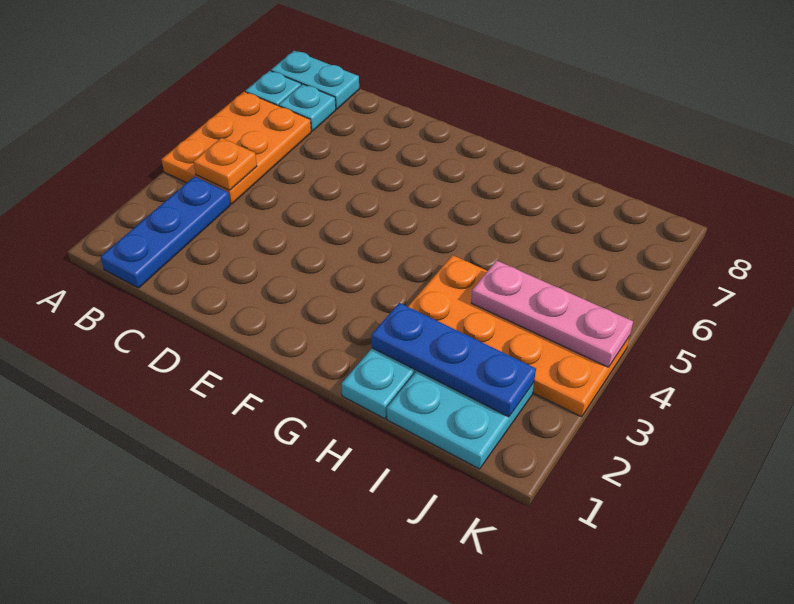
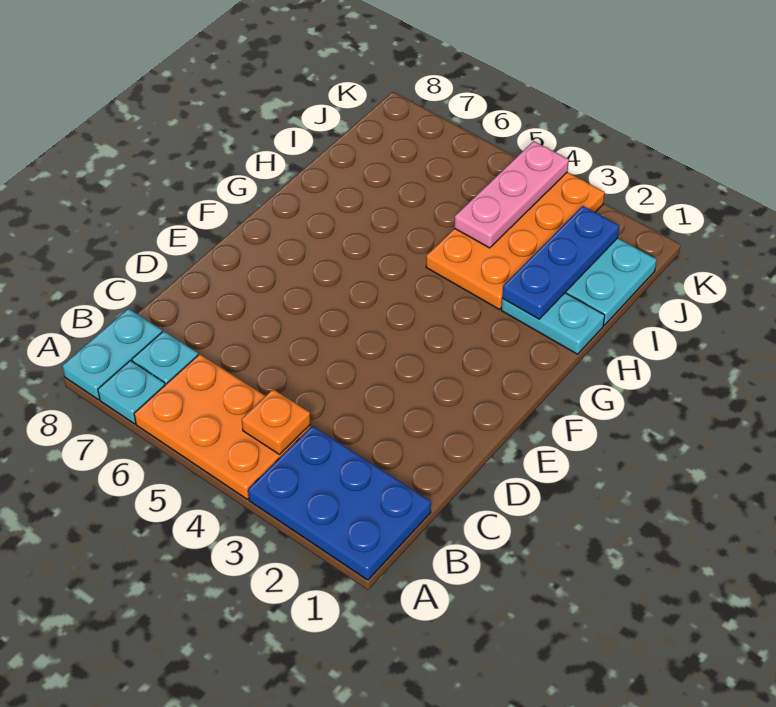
blue plate B1:B3 level 1 -> blue plate A1:B3 level 1

